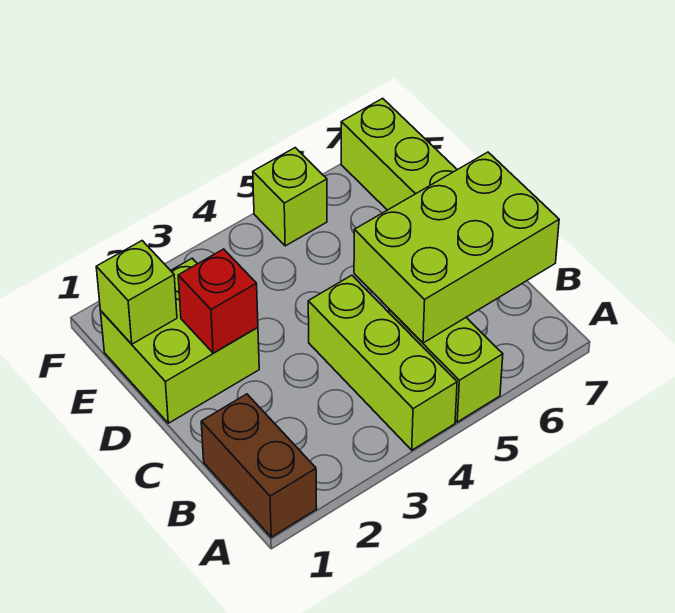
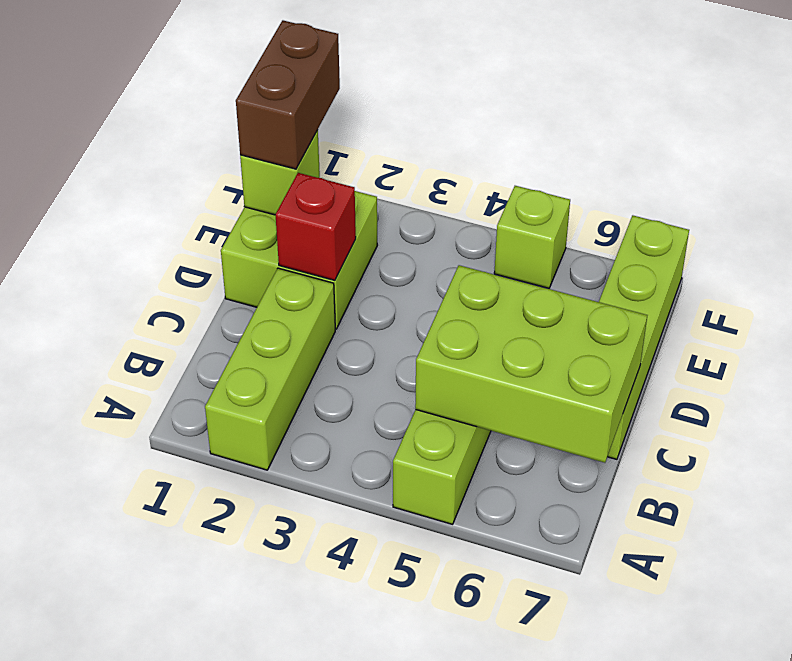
brown brick A1:B1 level 1 -> brown brick E1:F1 level 3
lime brick A4:C4 level 1 -> lime brick A2:C2 level 1

